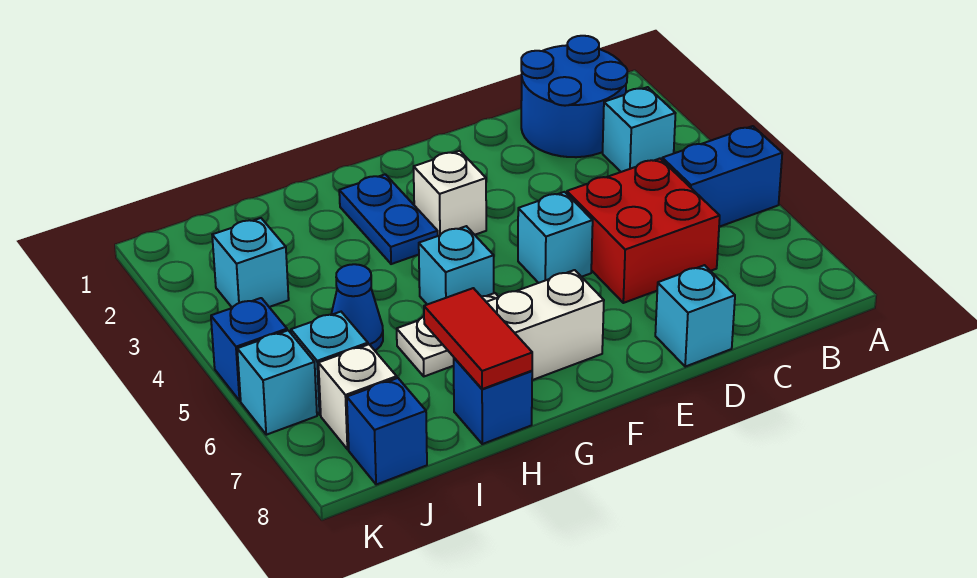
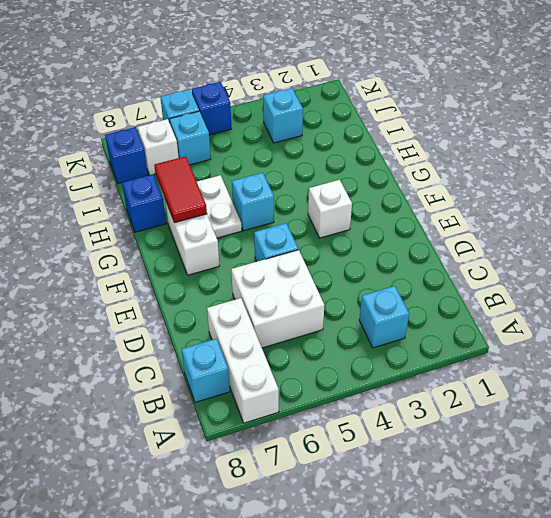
blue brick A5:B5 level 1 -> none
none -> white brick A7:C7 level 1
blue round brick B1:C2 level 1 -> none
red brick C5:D6 level 1 -> white brick C5:D6 level 1
cyan brick D8 level 1 -> cyan brick B8 level 1
blue plate G2:G3 level 1 -> none
red tile H7:H8 level 2 -> red tile G7:H7 level 2
blue cone I5 level 1 -> none

